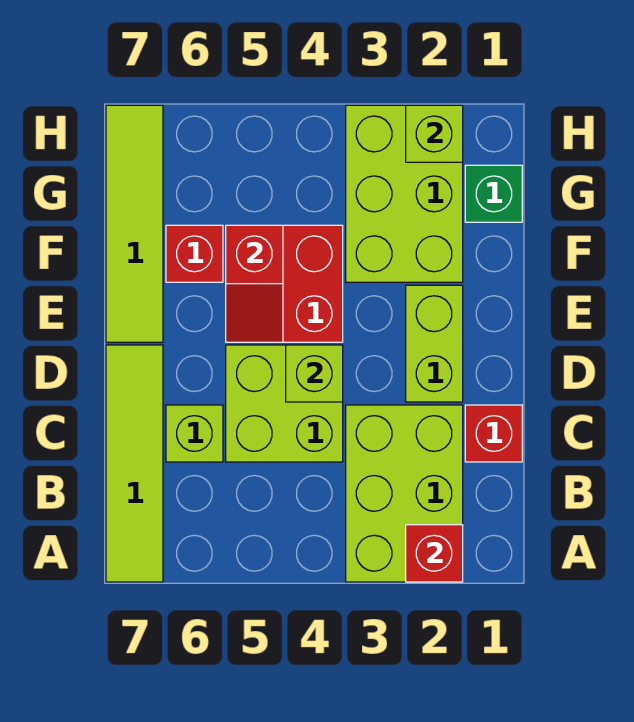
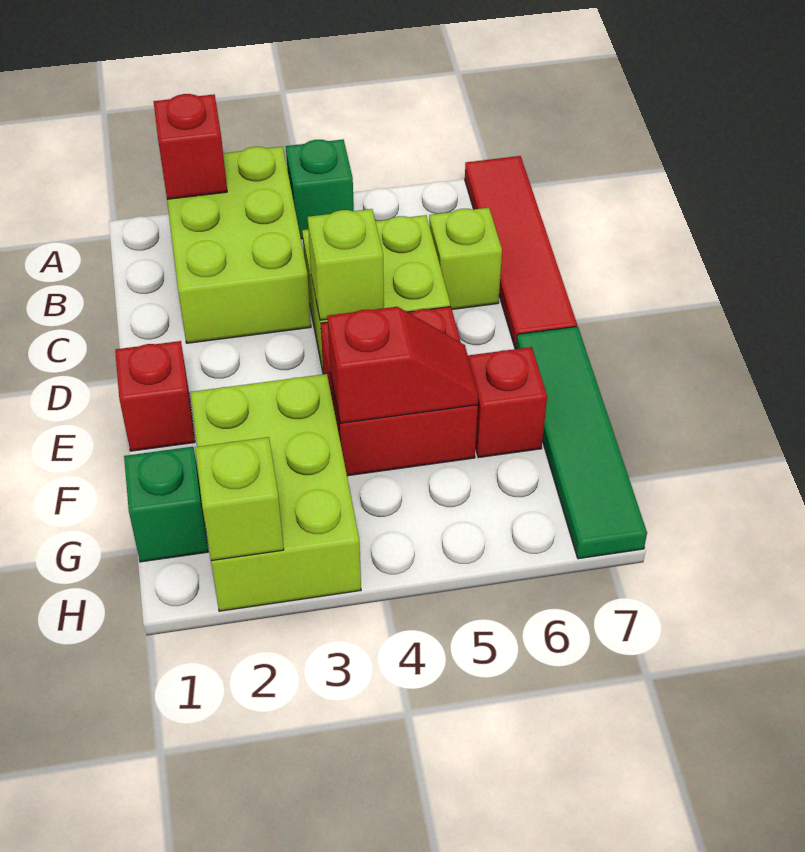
none -> green brick A4 level 1
lime tile A7:D7 level 1 -> red tile A7:D7 level 1
red brick C1 level 1 -> red brick E1 level 1
lime brick D2:E2 level 1 -> none
red slope E5:F5 level 2 top F -> red slope F4:F5 level 2 top 4
lime tile E7:H7 level 1 -> green tile E7:H7 level 1

